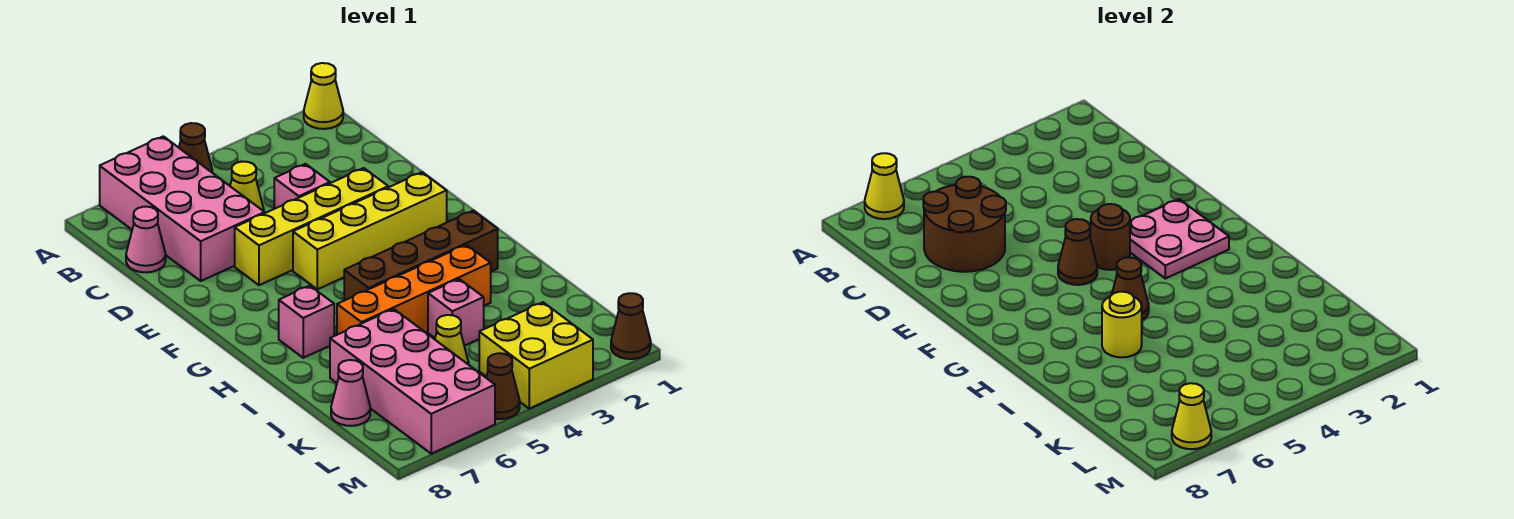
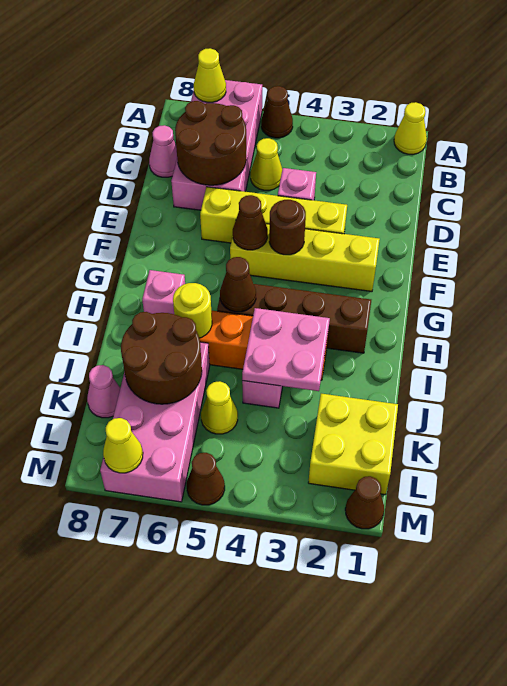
pink plate F2:G3 level 2 -> pink plate I3:J4 level 2
none -> brown round brick J6:K7 level 2
yellow brick L3:M4 level 1 -> yellow brick K1:L2 level 1

